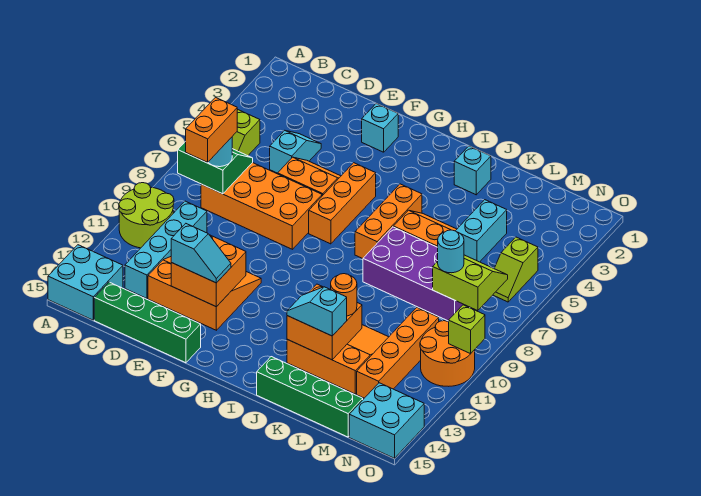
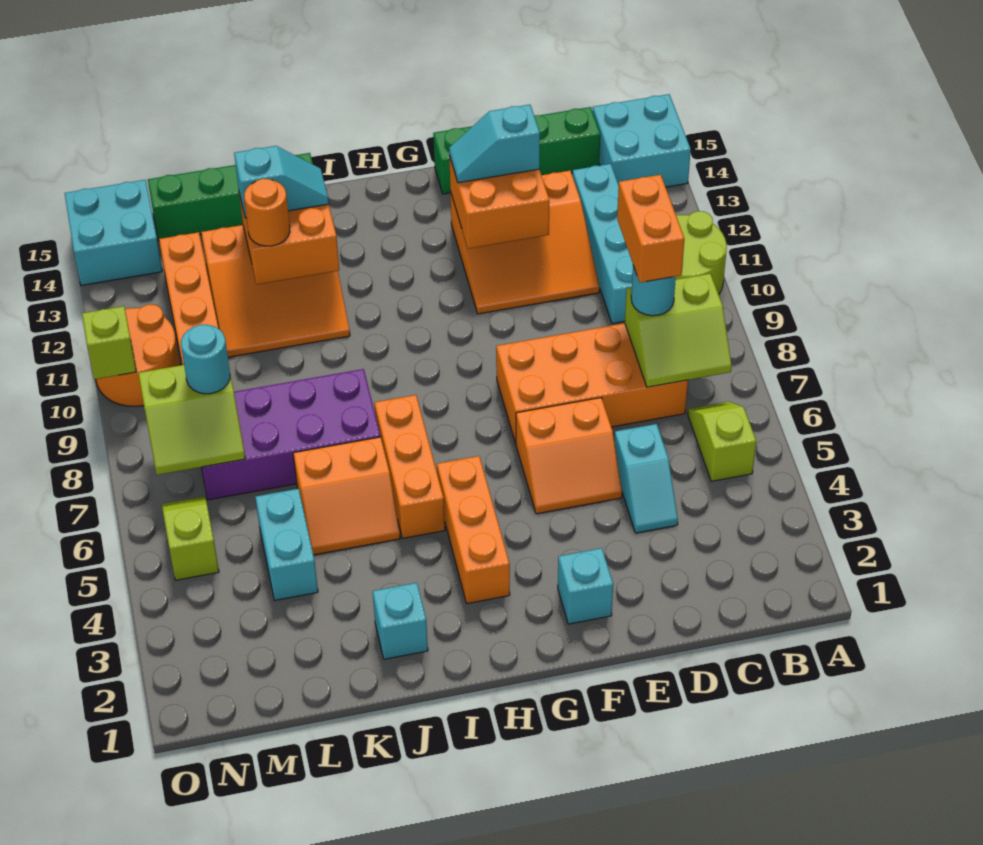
green slope B7:C8 level 2 top 8 -> lime slope B7:C8 level 2 top 8
orange brick G5:G7 level 1 -> orange brick H3:H5 level 1

